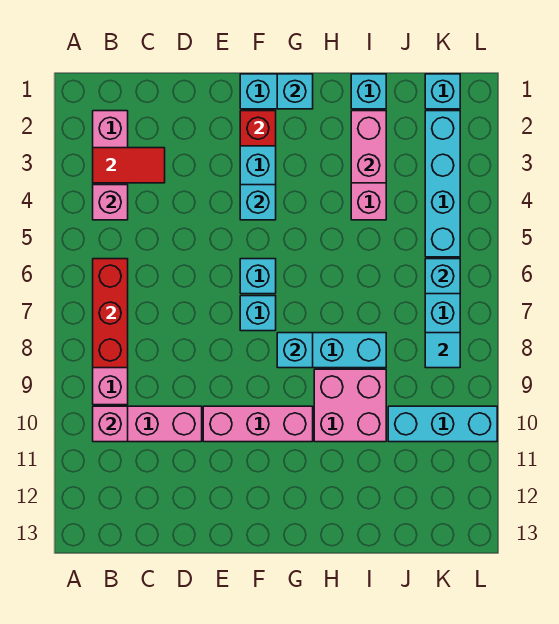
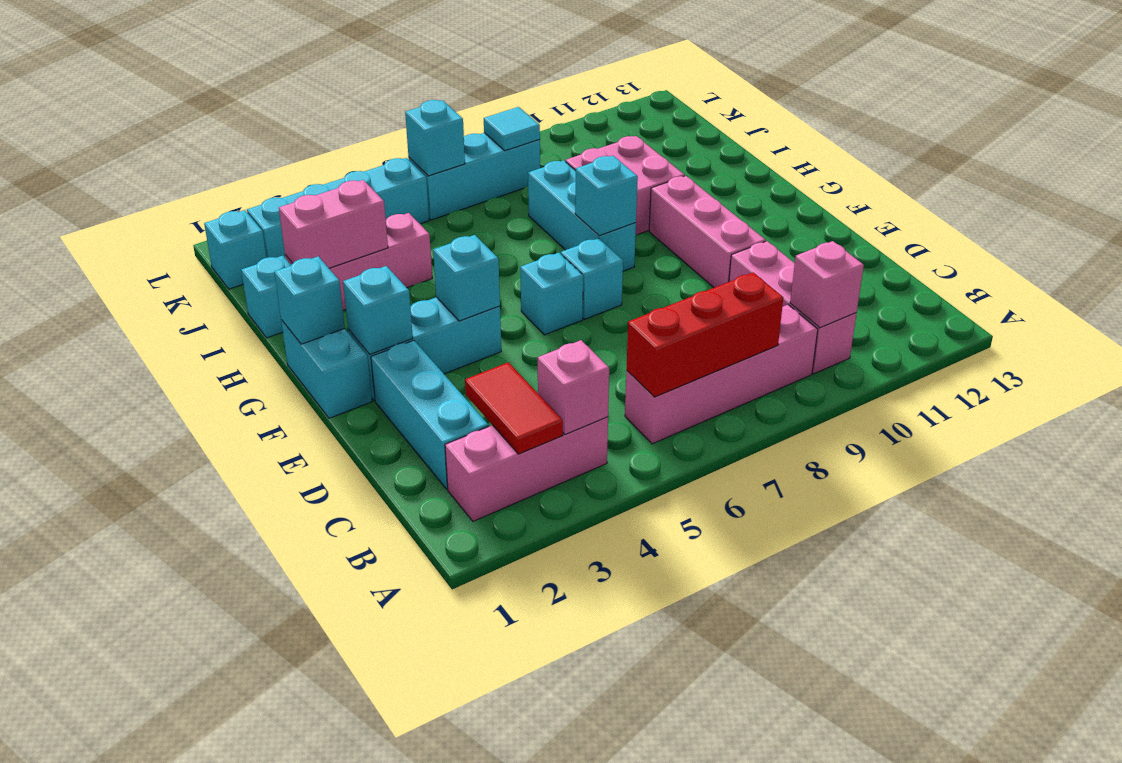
red brick F2 level 2 -> cyan brick F2 level 2
cyan brick J10:L10 level 1 -> cyan brick C2:E2 level 1

